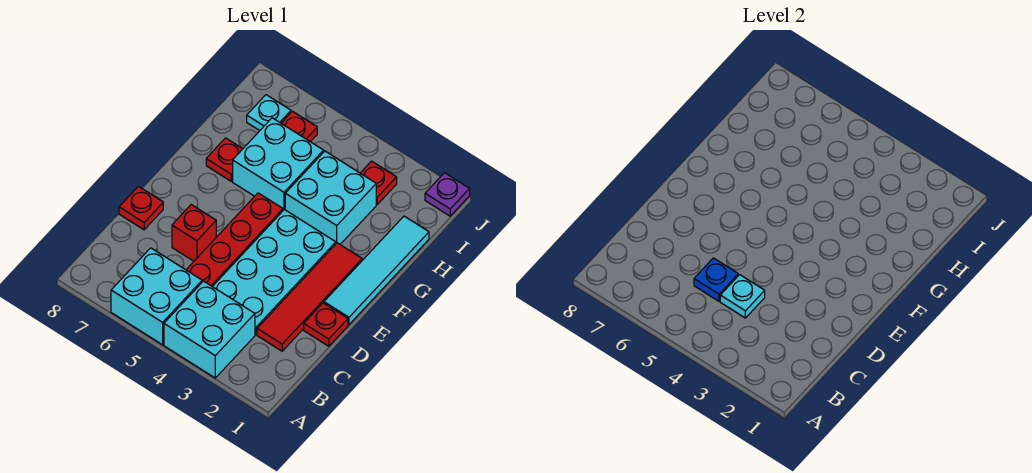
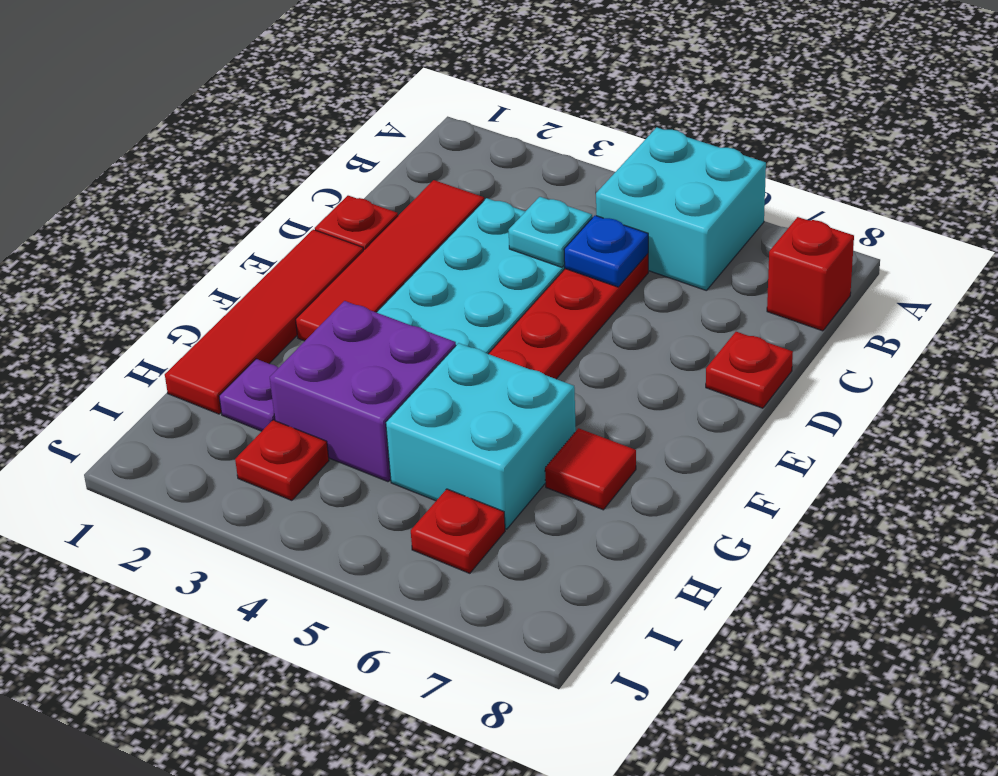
cyan brick A3:B4 level 1 -> none
red brick D6 level 1 -> red brick B8 level 1
cyan tile E1:H1 level 1 -> red tile E1:H1 level 1
cyan brick G3:H4 level 1 -> purple brick G3:H4 level 1
red plate G7 level 1 -> red tile G7 level 1
cyan plate I7 level 1 -> none
purple plate J1 level 1 -> purple plate H2 level 1

